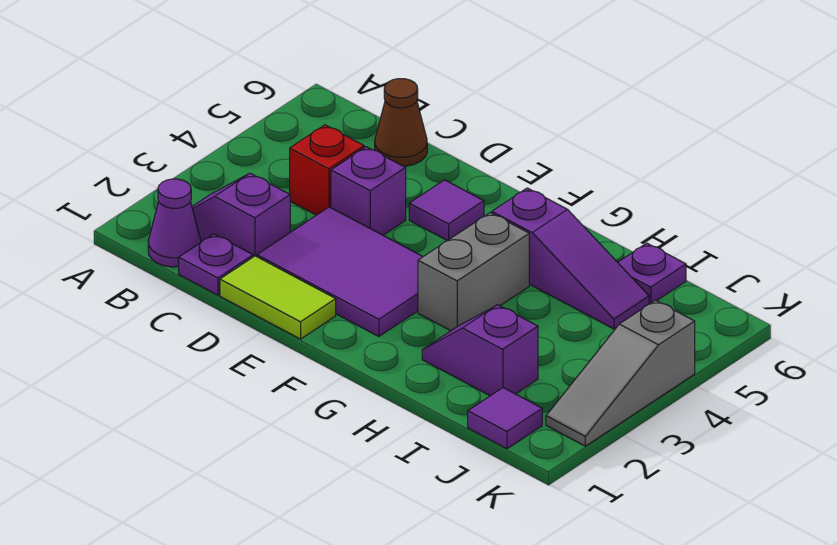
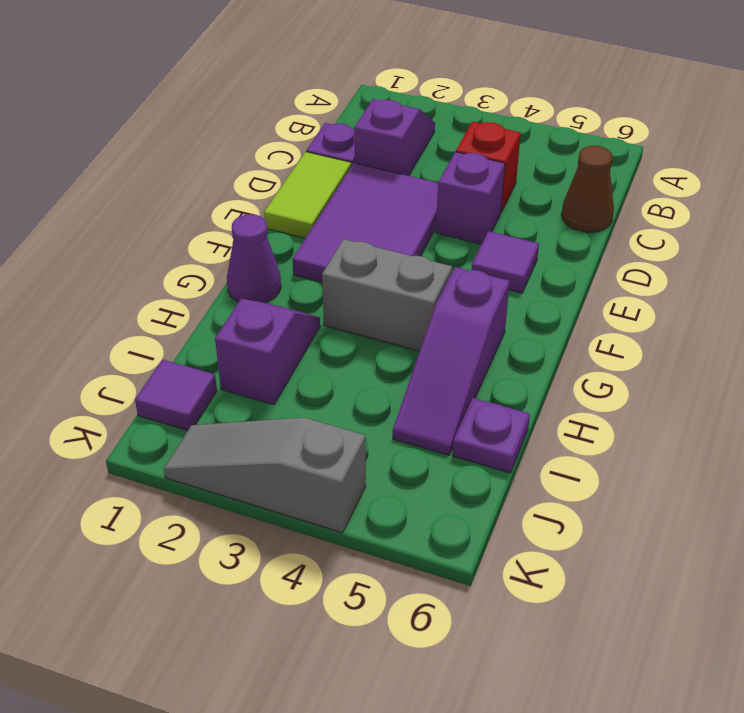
purple cone B1 level 1 -> purple cone G1 level 1

